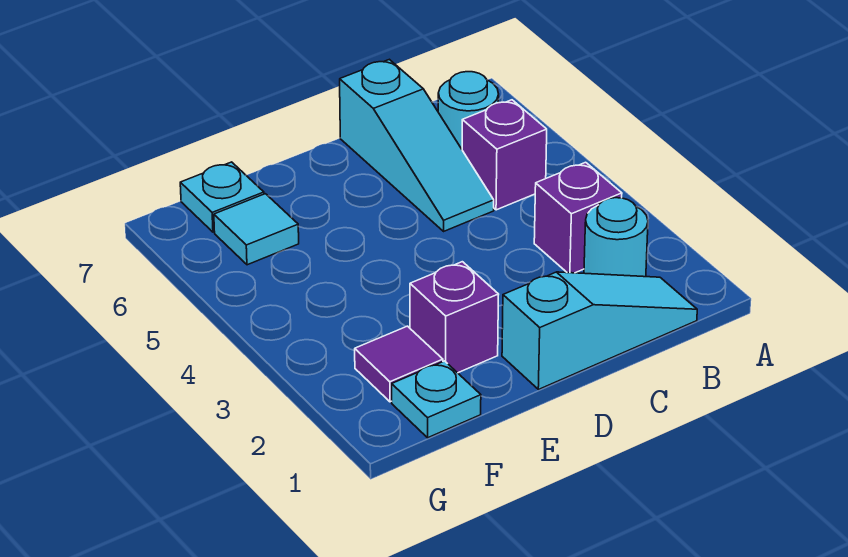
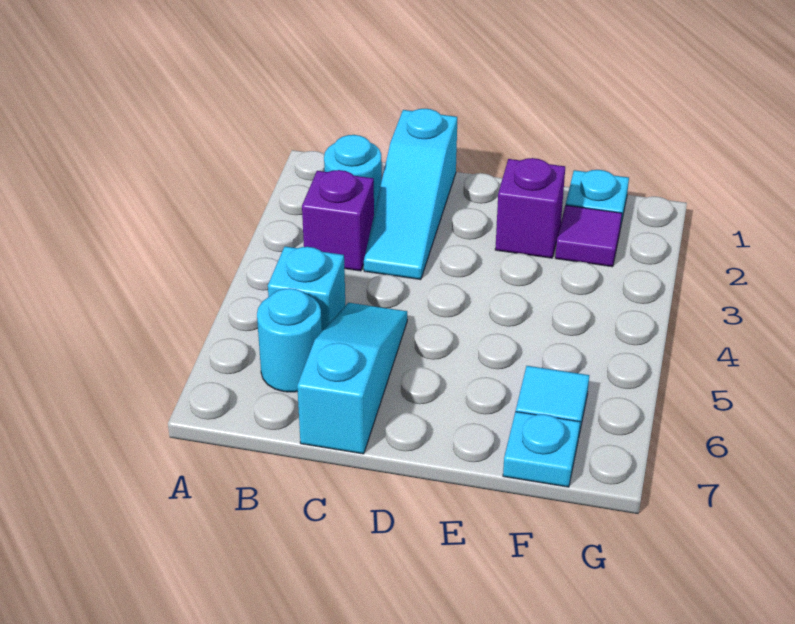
cyan slope B1:D1 level 1 top D -> cyan slope C1:C3 level 1 top 1
purple brick B5 level 1 -> cyan brick B5 level 1

